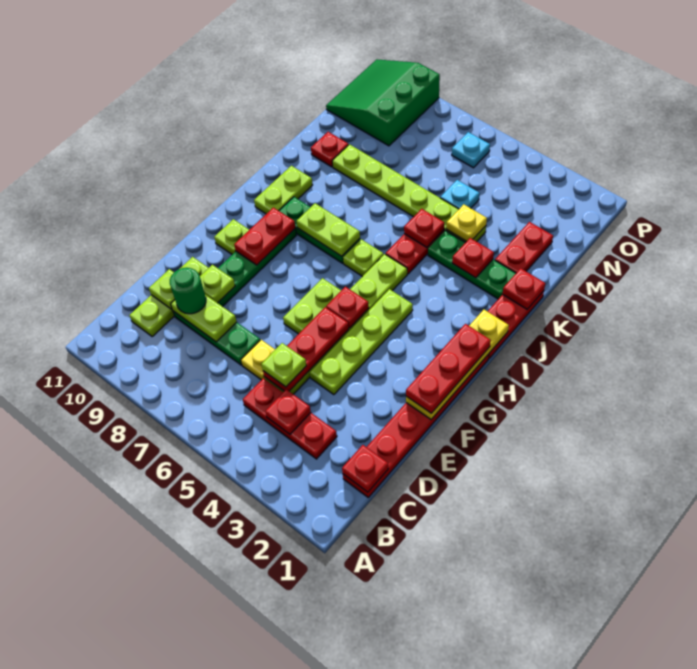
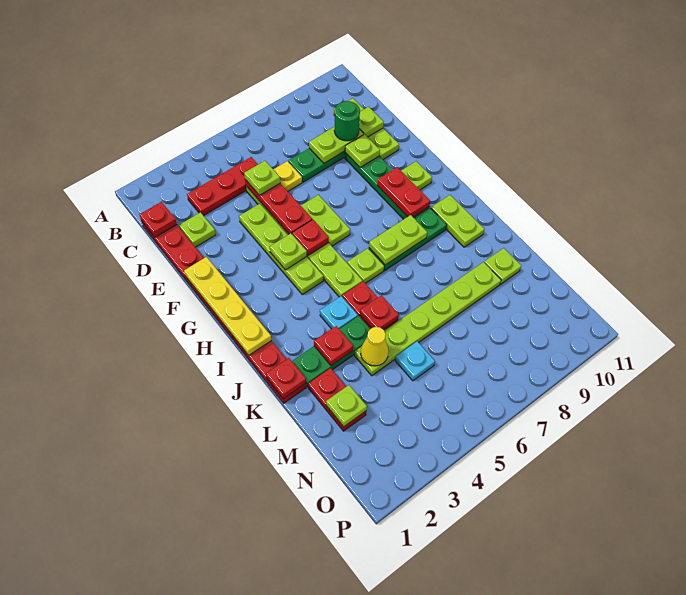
red plate C4 level 2 -> none
none -> lime plate D2 level 1
red plate F1:H1 level 3 -> none
none -> lime plate G4 level 2
yellow plate L4 level 2 -> yellow cone L4 level 2
red plate L10 level 1 -> lime plate L10 level 1
none -> lime plate M2 level 2
green slope N9:P11 level 1 top 9 -> none
cyan plate O6 level 1 -> cyan plate J4 level 1

